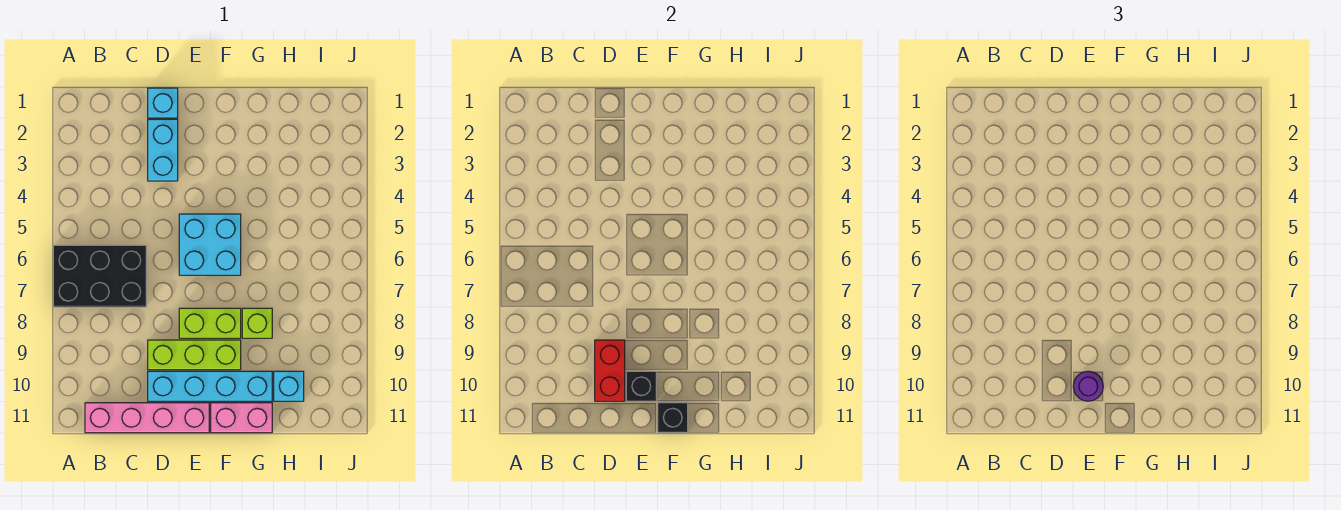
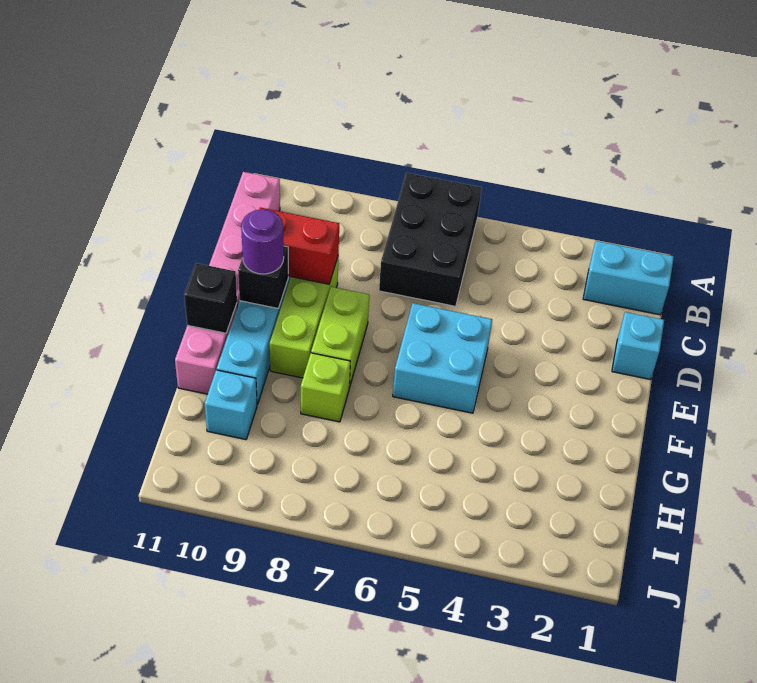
cyan brick D2:D3 level 1 -> cyan brick B1:B2 level 1

